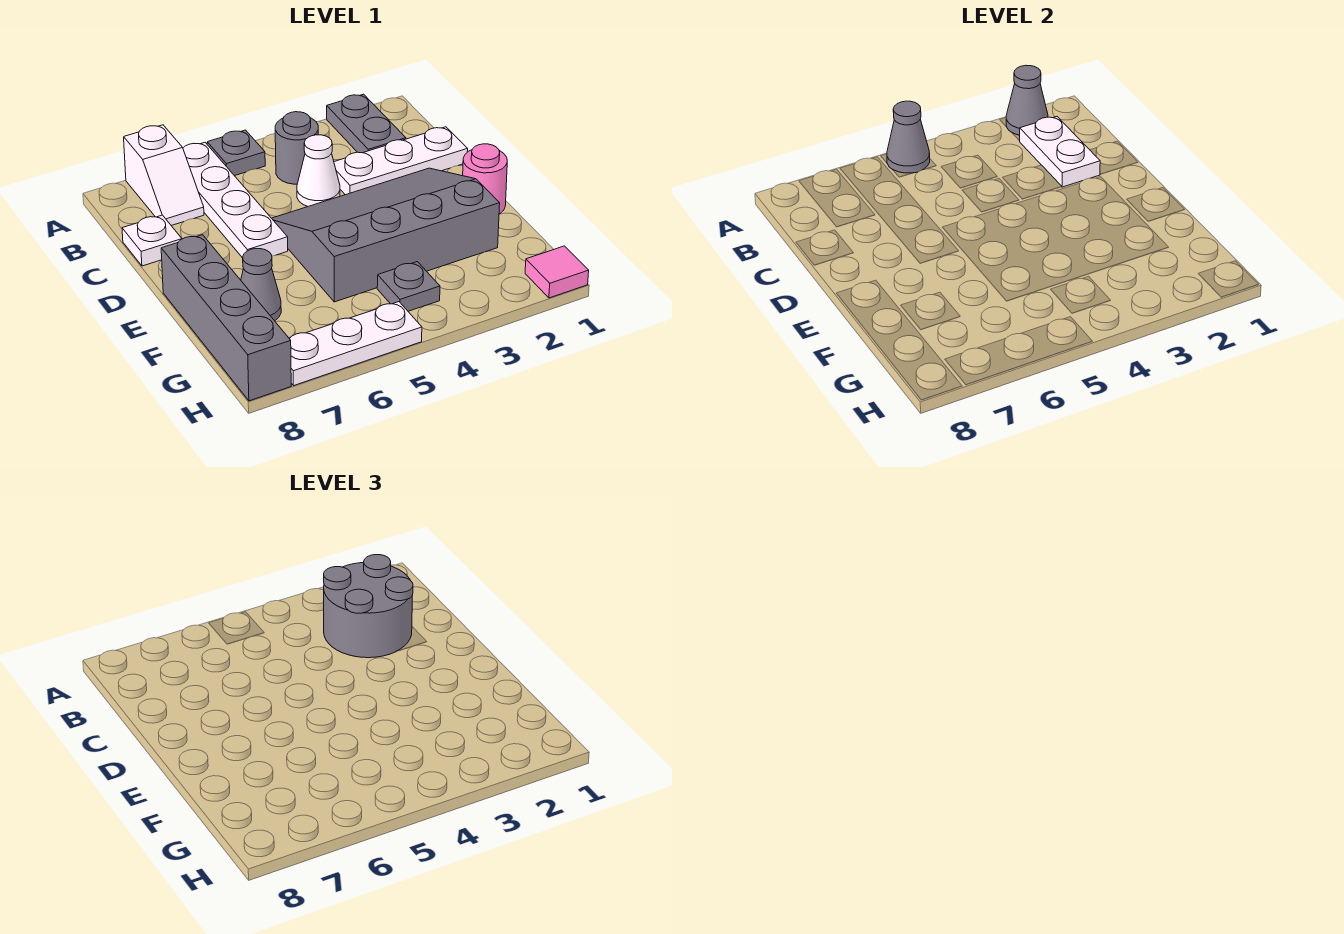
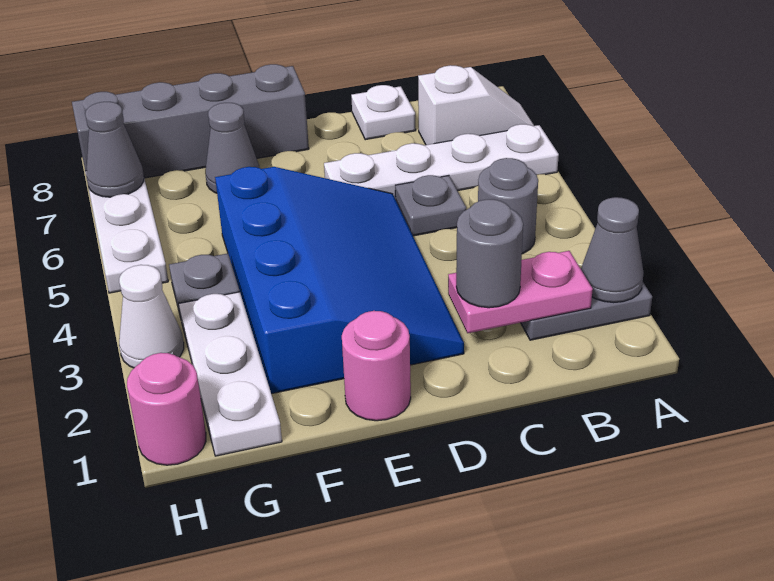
grey plate A5 level 1 -> grey plate C5 level 1
grey cone A5 level 2 -> grey cone H7 level 2
white slope A7:B7 level 1 top A -> white slope A7:B7 level 1 top B
white plate B2:C2 level 2 -> pink plate B2:C2 level 2
grey round brick B2:C3 level 3 -> grey round brick C2 level 3
white plate C1:C3 level 1 -> white plate G1:G3 level 1
white cone C4 level 1 -> white cone H3 level 1
grey slope D2:F5 level 1 top F -> blue slope D2:F5 level 1 top F
pink tile H1 level 1 -> pink round brick H1 level 1

